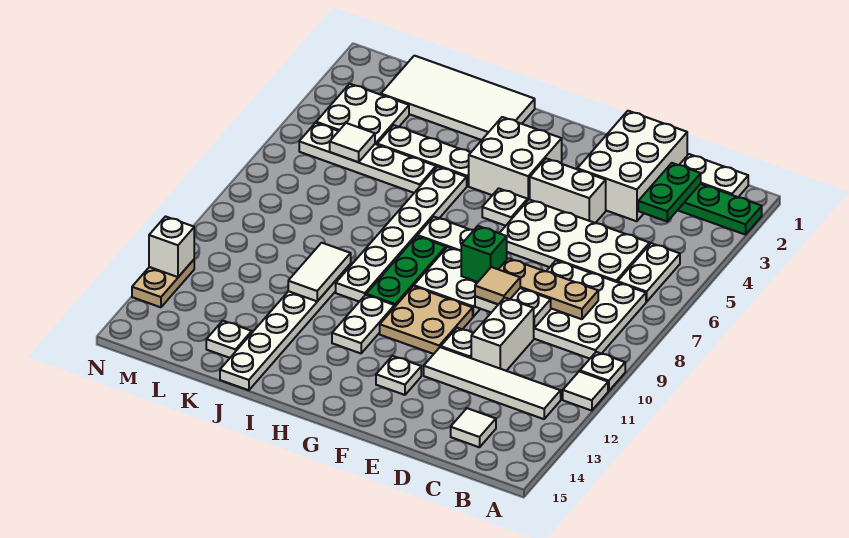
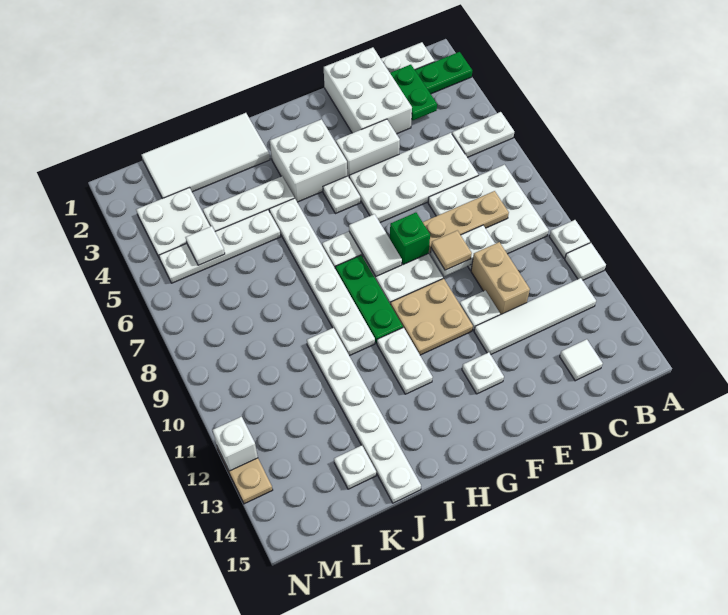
white plate B5:B6 level 1 -> white plate A5:B5 level 1
white brick D10:D11 level 1 -> tan brick D10:D11 level 1
white tile J10:J11 level 2 -> white tile G7:G8 level 2

